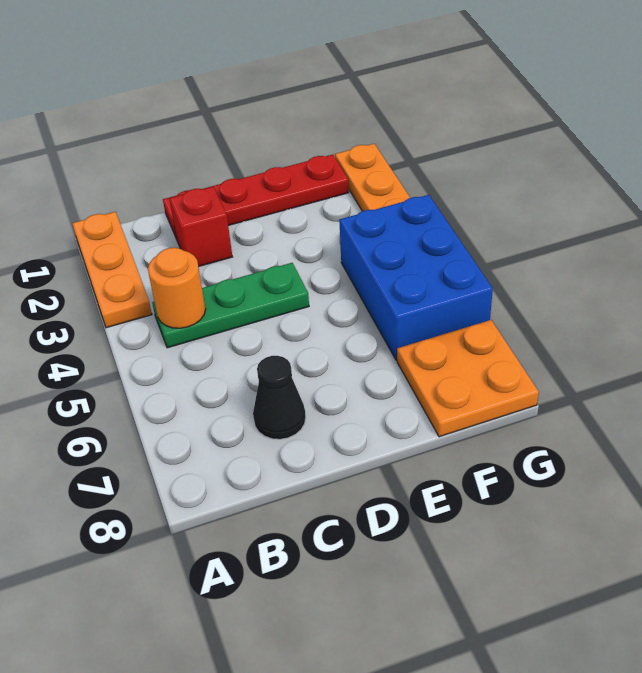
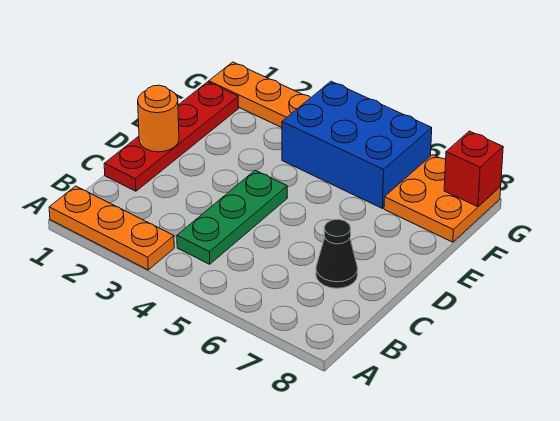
orange round brick B4 level 2 -> orange round brick D1 level 2
red brick C2 level 1 -> red brick G8 level 2

